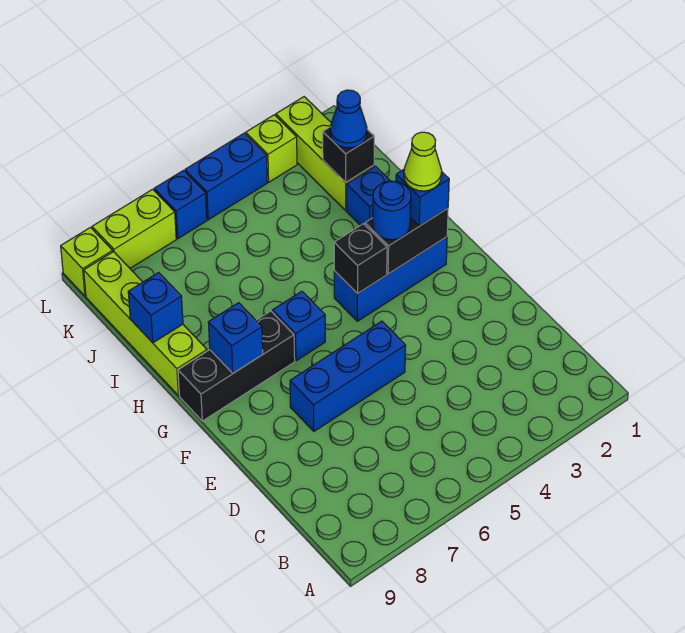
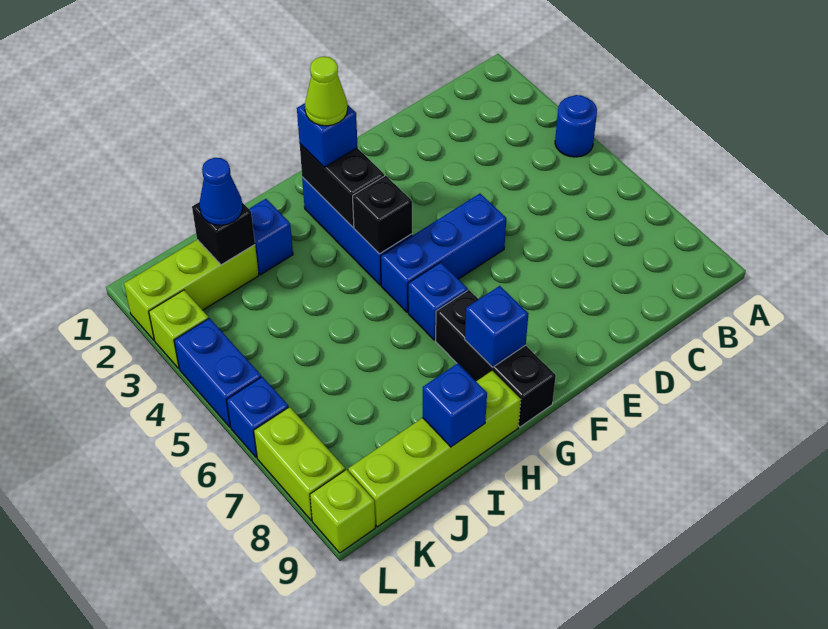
blue brick E5:E7 level 1 -> blue brick E5:G5 level 1
blue round brick G3 level 3 -> blue round brick A4 level 1

